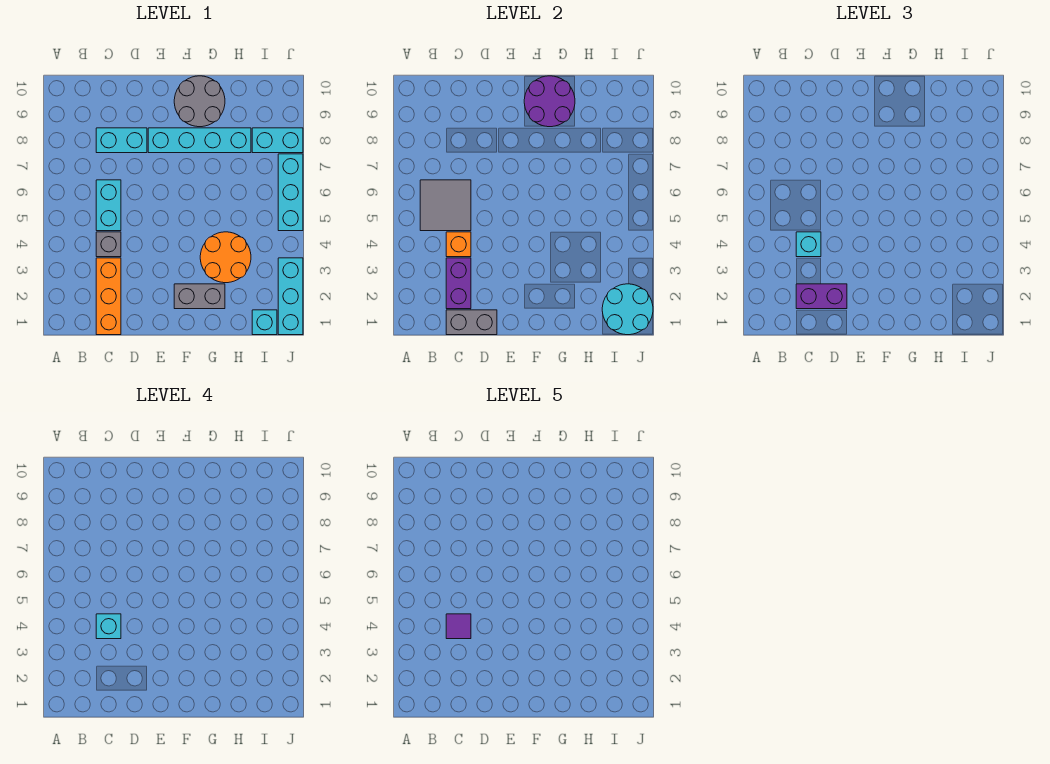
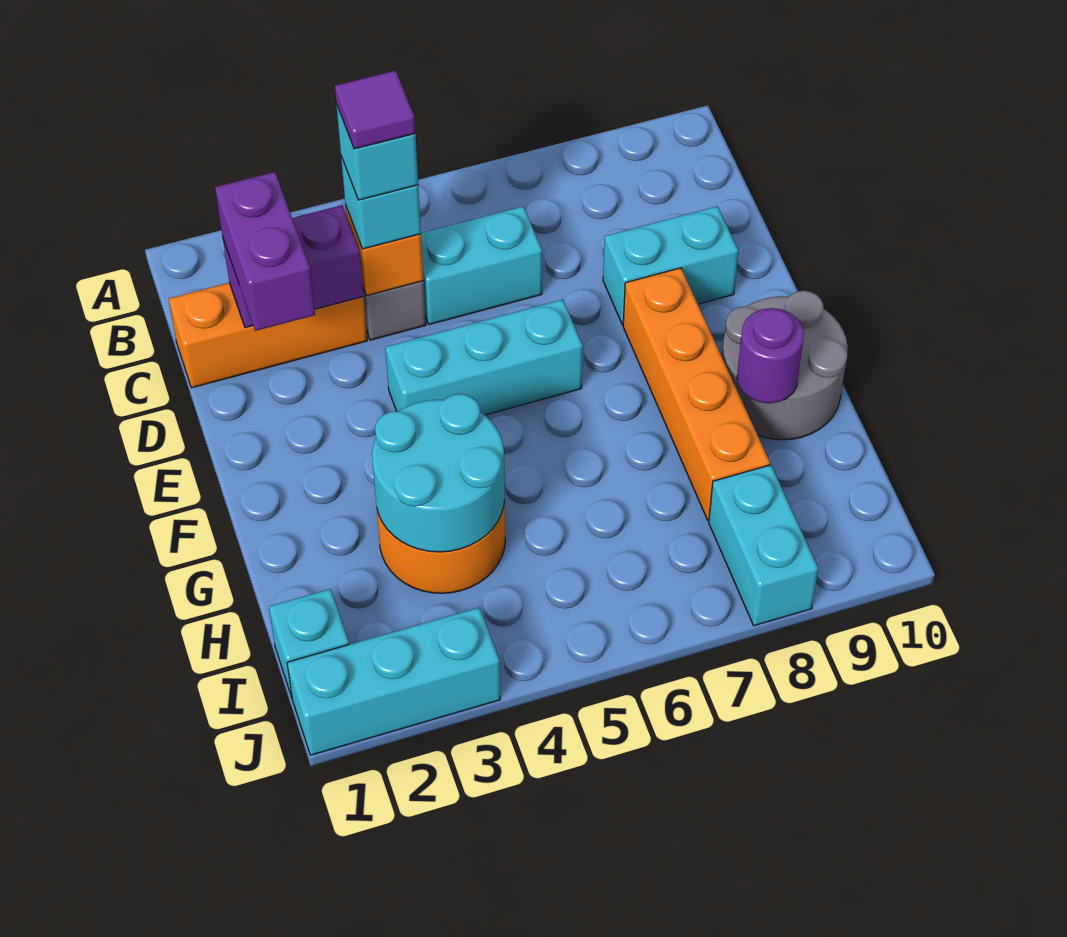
grey tile B5:C6 level 2 -> none
grey brick C1:D1 level 2 -> none
cyan brick C8:D8 level 1 -> cyan brick D8:D9 level 1
cyan brick E8:H8 level 1 -> orange brick E8:H8 level 1
grey brick F2:G2 level 1 -> none
purple round brick F9:G10 level 2 -> purple round brick G9 level 2
cyan round brick I1:J2 level 2 -> cyan round brick G3:H4 level 2
cyan brick J5:J7 level 1 -> cyan brick E4:E6 level 1

